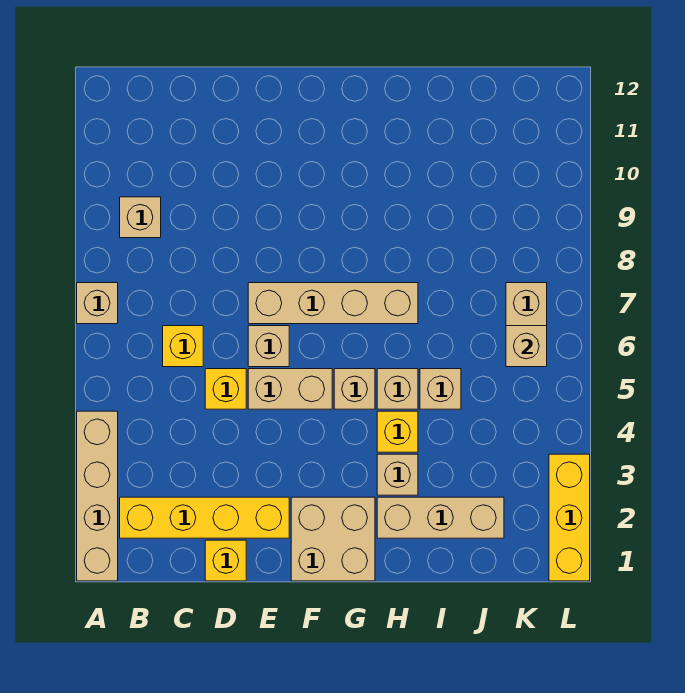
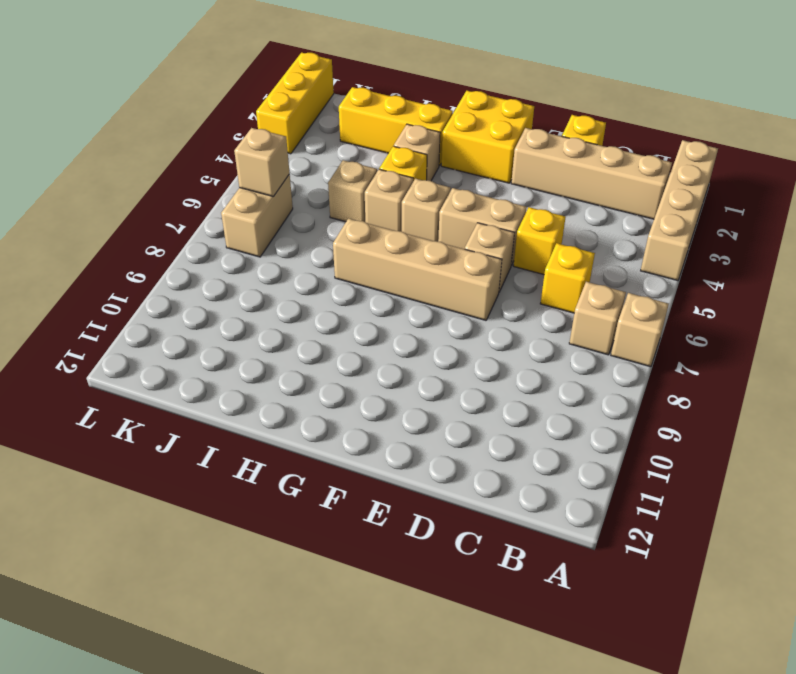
yellow brick B2:E2 level 1 -> tan brick B2:E2 level 1
tan brick B9 level 1 -> tan brick B7 level 1
tan brick F1:G2 level 1 -> yellow brick F1:G2 level 1
tan brick H2:J2 level 1 -> yellow brick H2:J2 level 1

